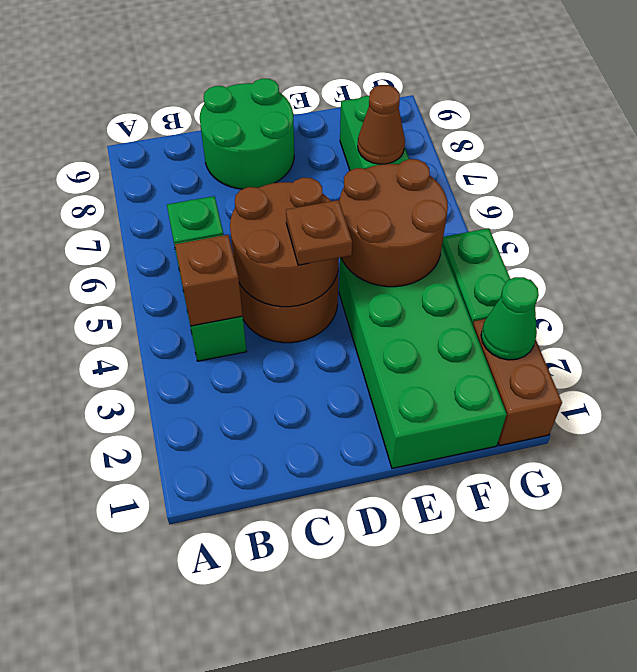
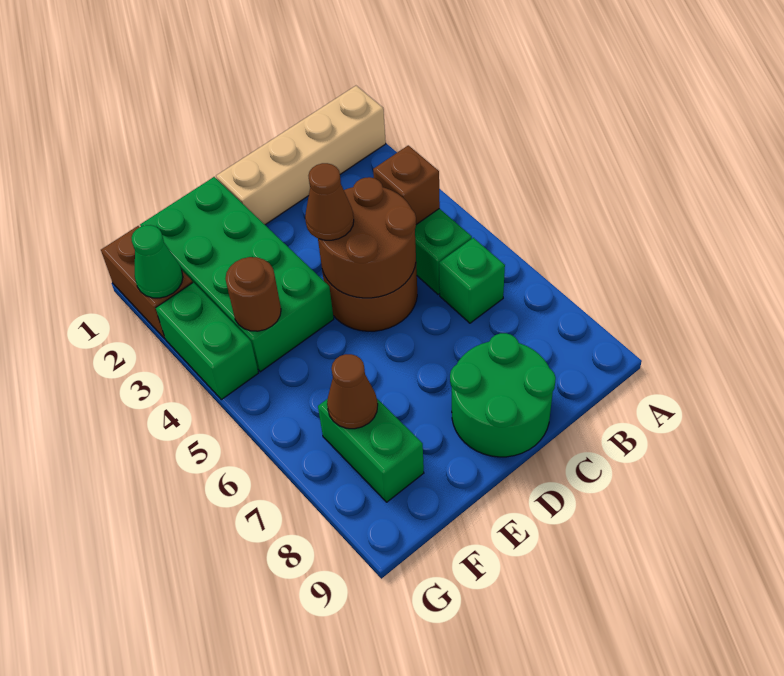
none -> tan brick A1:D1 level 1
brown plate D4 level 3 -> brown cone D4 level 3
brown round brick E4:F5 level 2 -> brown round brick F4 level 2

